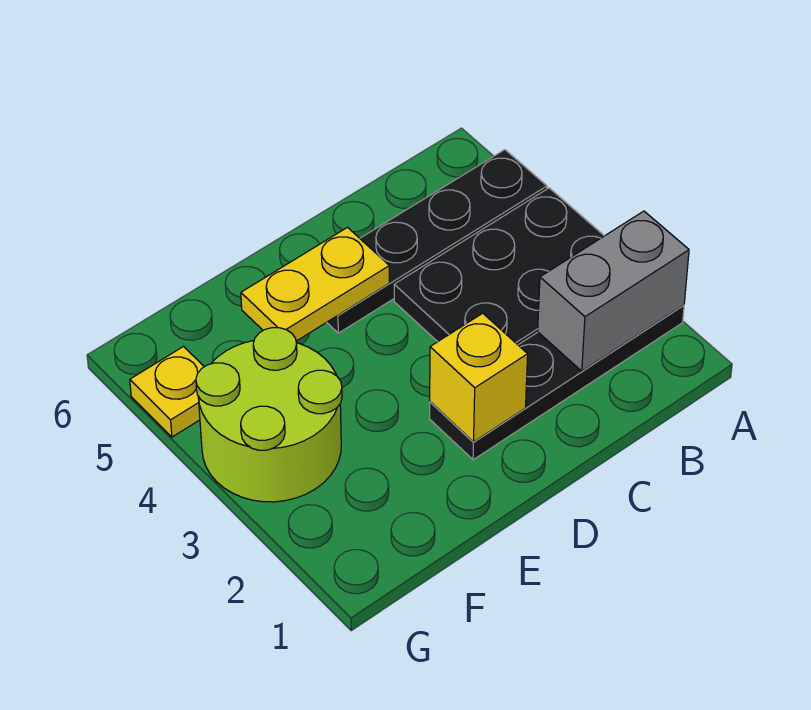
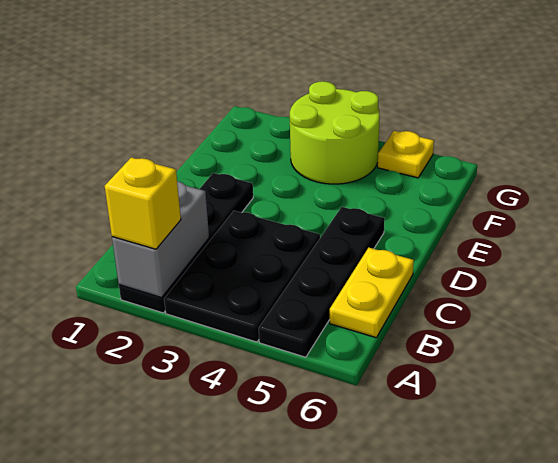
yellow brick D2 level 2 -> yellow brick A2 level 3
yellow plate D5:E5 level 2 -> yellow plate B6:C6 level 1

